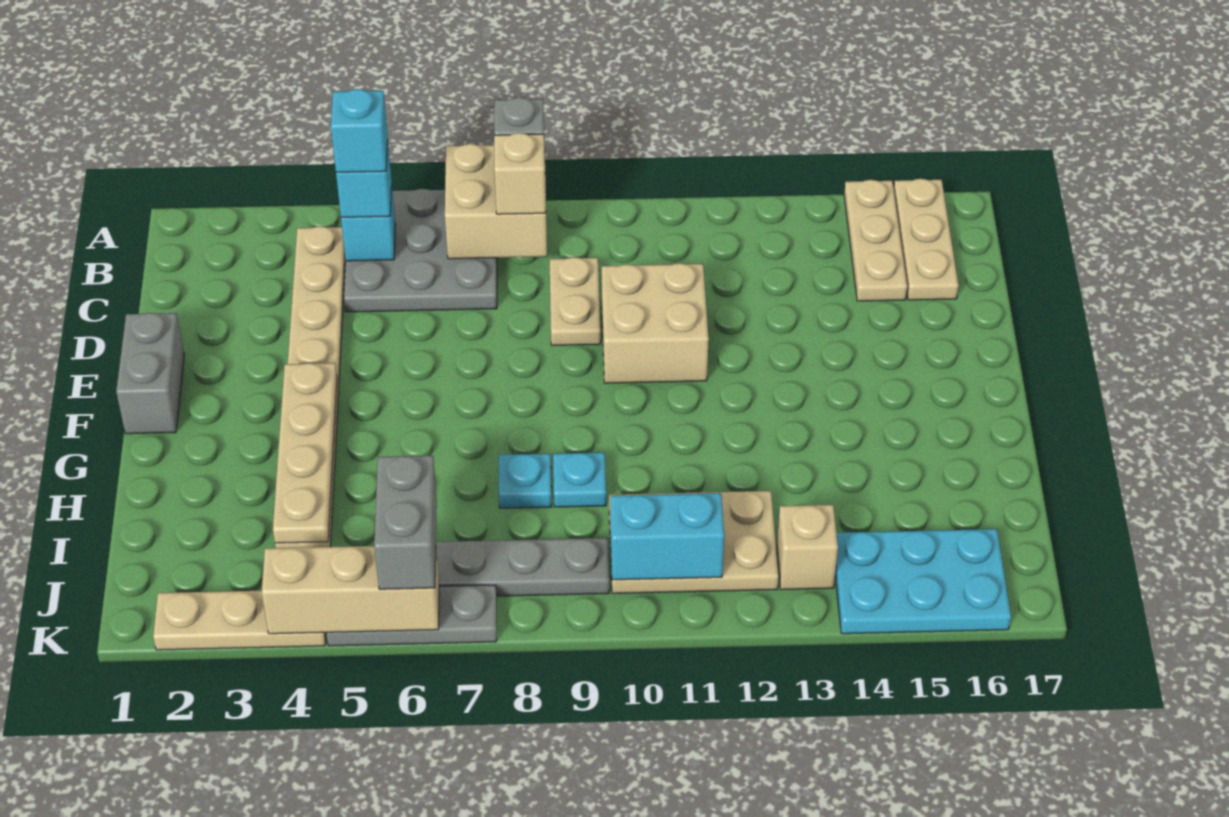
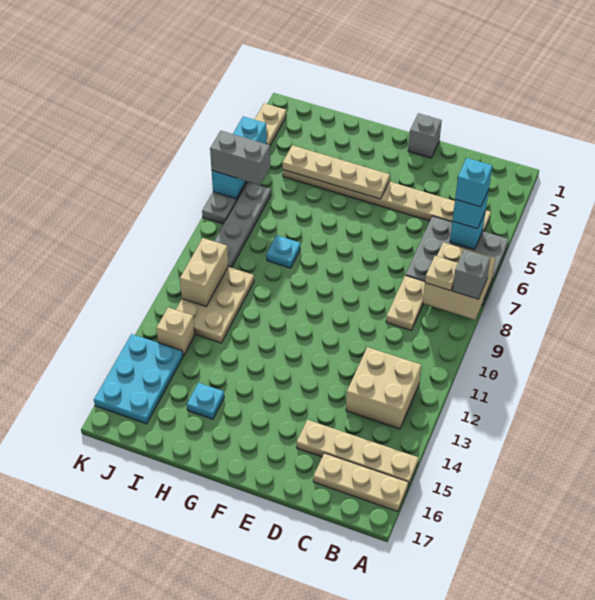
tan plate A15:C15 level 1 -> tan plate A15:D15 level 1
tan brick B8 level 3 -> tan plate B8 level 3
tan plate C9:D9 level 1 -> tan plate C8:C9 level 1
tan brick D10:E11 level 1 -> tan brick B12:C13 level 1
grey brick E1:F1 level 1 -> grey brick E1 level 1
cyan plate H9 level 1 -> cyan plate H15 level 1
cyan brick J10:J11 level 2 -> tan brick J10:J11 level 2
tan brick K4:K6 level 2 -> cyan brick K4:K6 level 2

